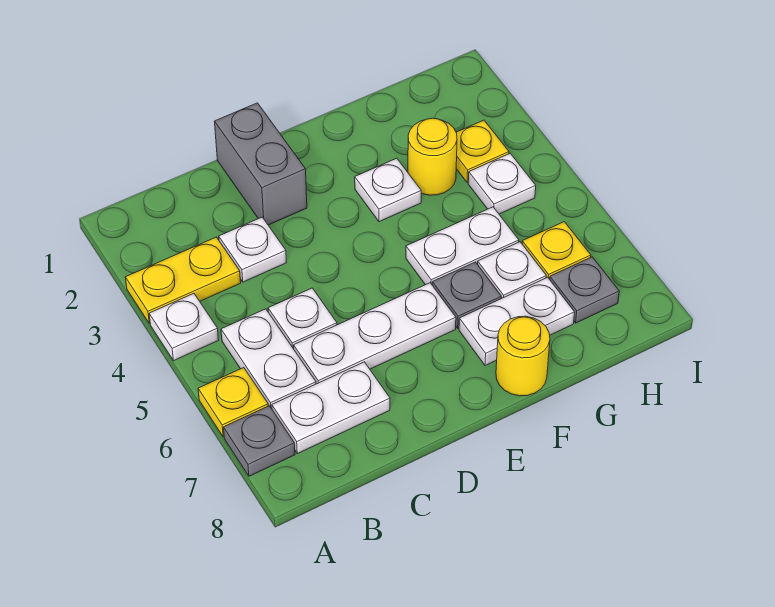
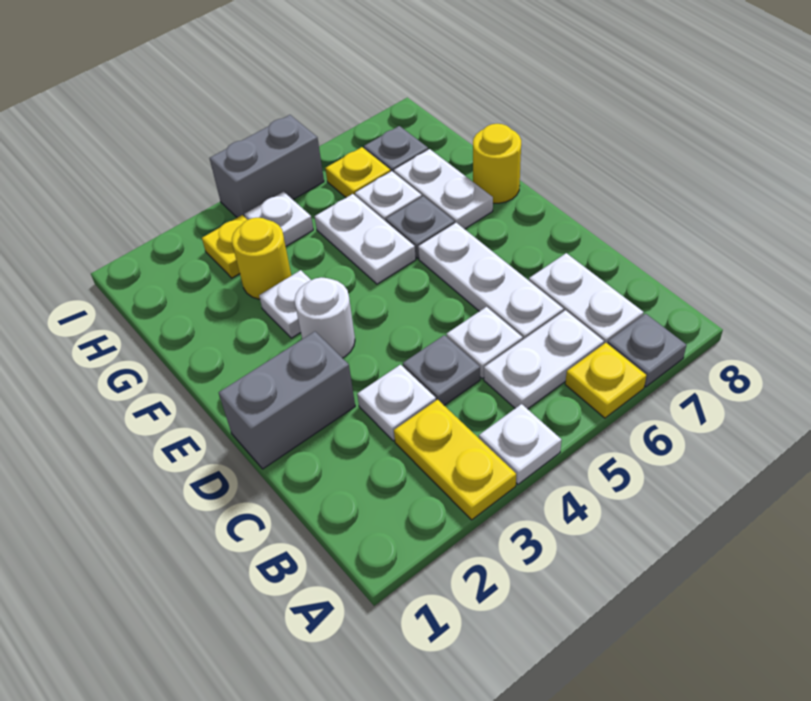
none -> grey plate C4 level 1
none -> white round brick E3 level 1
none -> grey brick I4:I5 level 1

